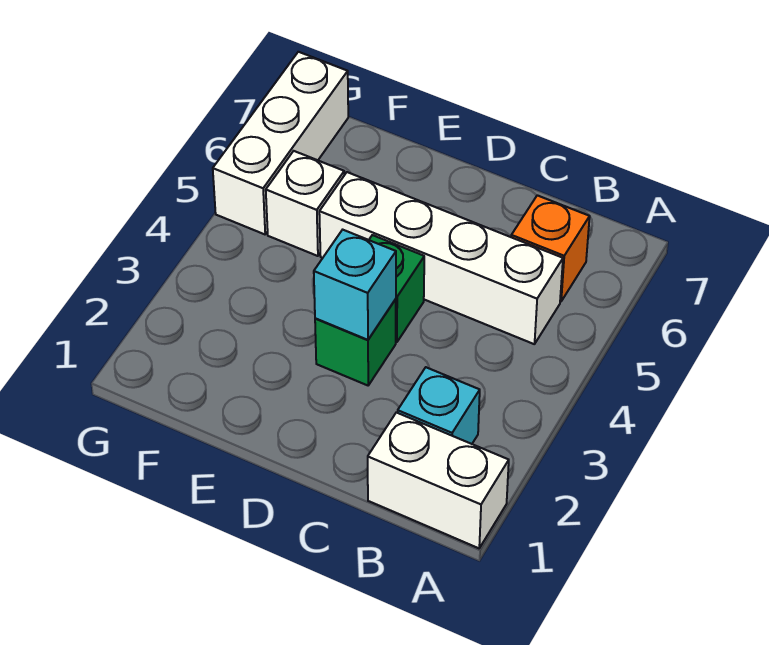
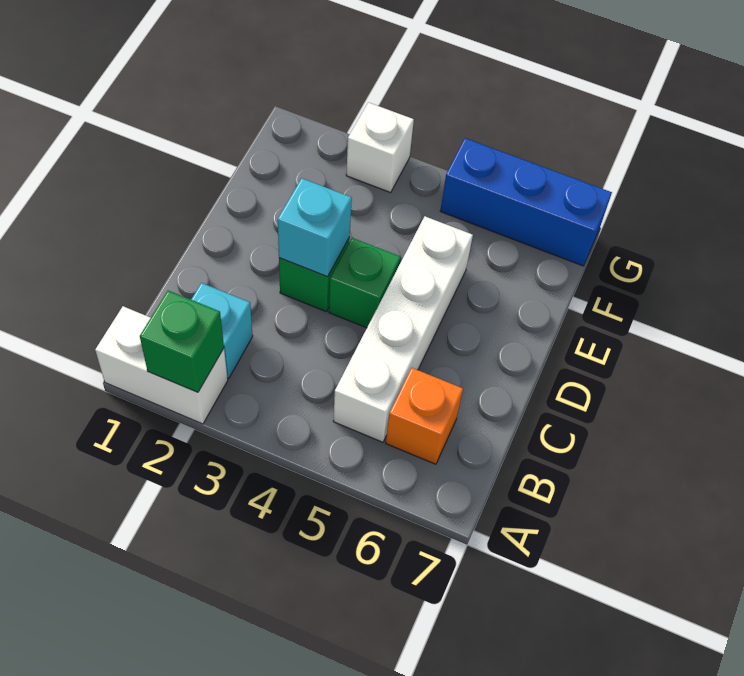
white brick A1:B1 level 1 -> white brick A1:A2 level 1
none -> green brick A2 level 2
white brick F5 level 1 -> white brick G3 level 1
white brick G5:G7 level 1 -> blue brick G5:G7 level 1

